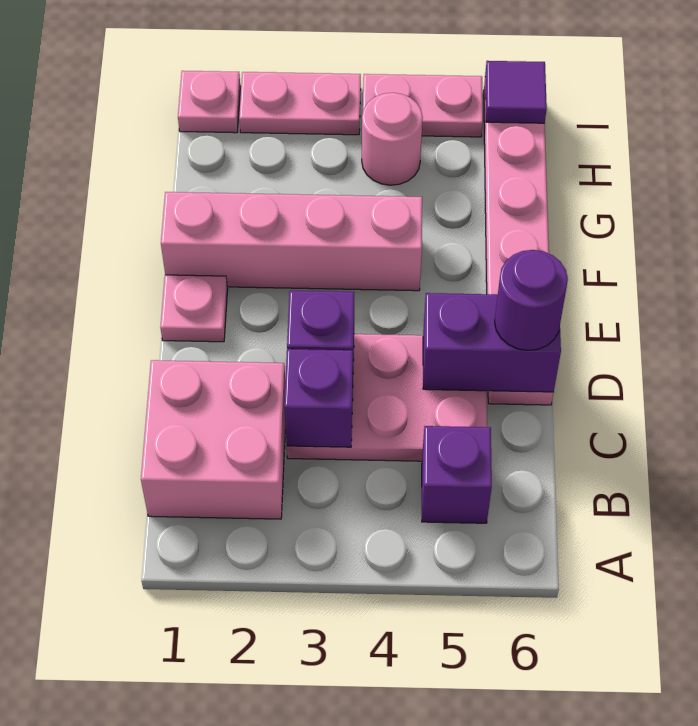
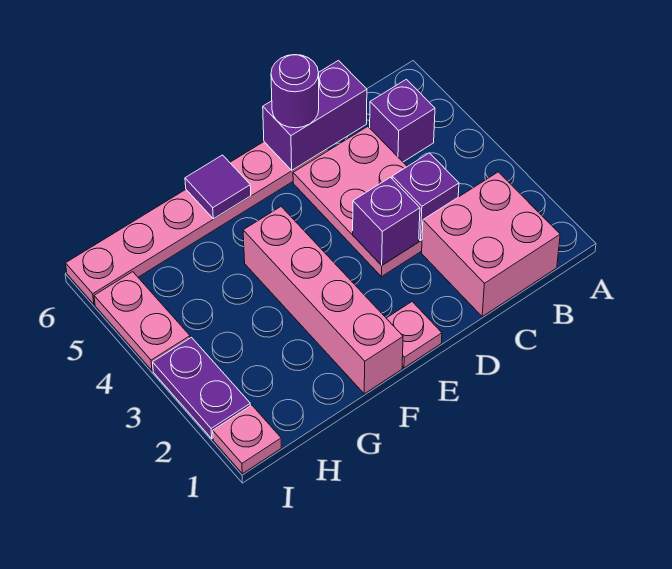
purple brick D5:D6 level 2 -> purple brick C6:D6 level 2
pink round brick H4 level 1 -> none
pink plate I2:I3 level 1 -> purple plate I2:I3 level 1
purple tile I6 level 2 -> purple tile F6 level 2

